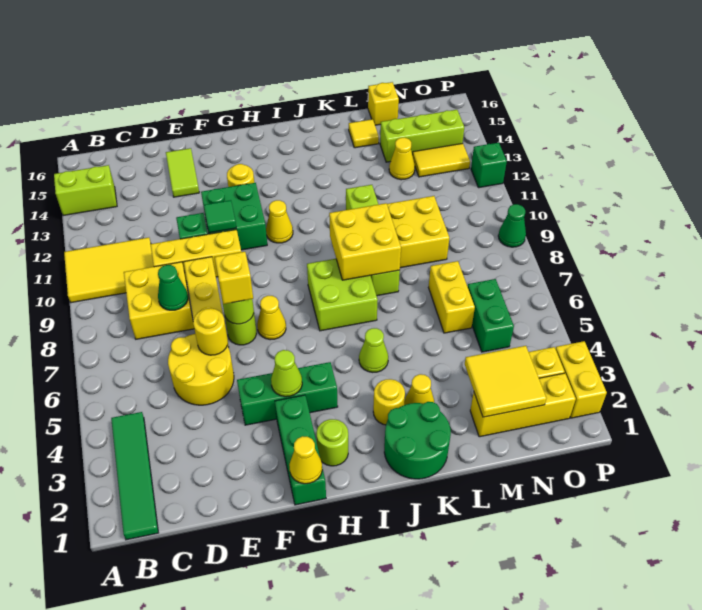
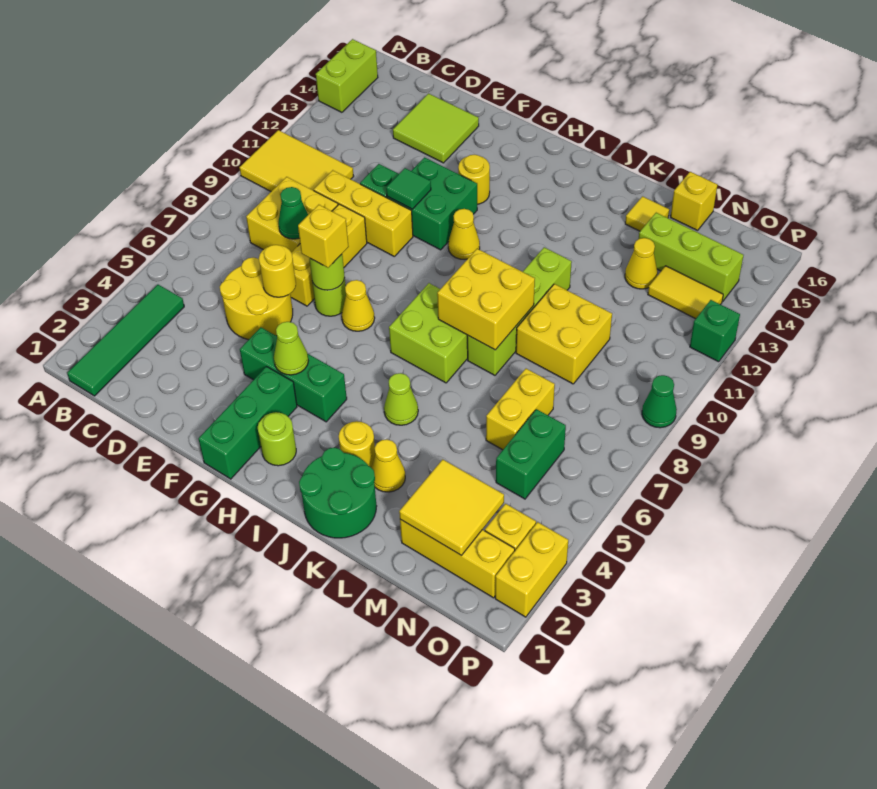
lime brick A14:B14 level 1 -> lime brick A14:A15 level 1
lime tile E14:E15 level 1 -> lime tile D14:E15 level 1
yellow cone G1 level 2 -> none

